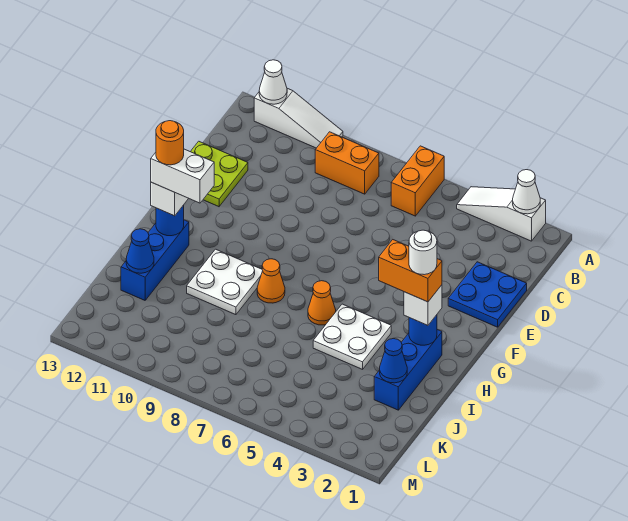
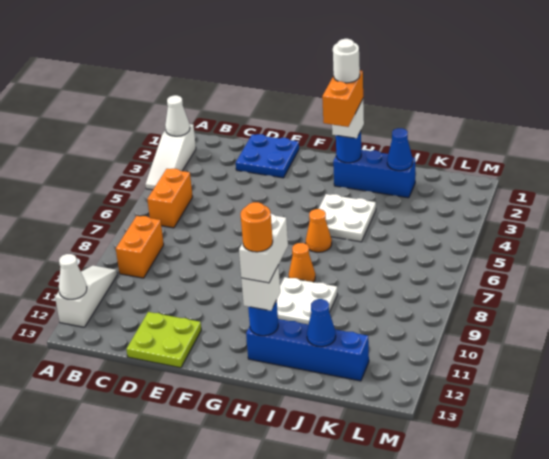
orange brick A6:B6 level 1 -> orange brick B5:B6 level 1
blue brick H12:J12 level 1 -> blue brick H12:K12 level 1

